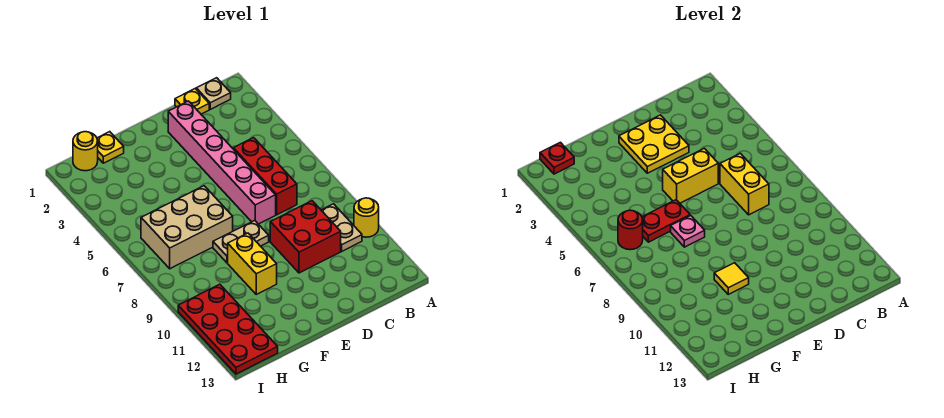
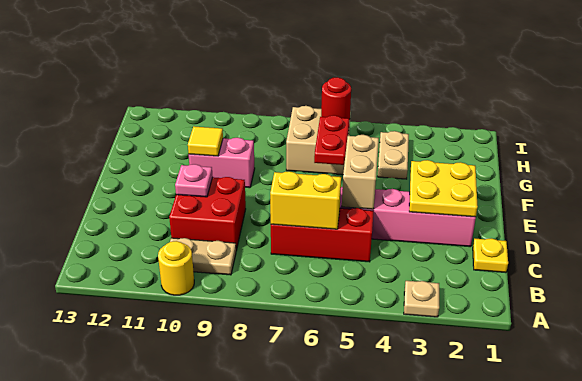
tan plate B1 level 1 -> tan plate A3 level 1
yellow brick D5:E5 level 2 -> tan brick D5:E5 level 2
tan plate E8:F8 level 1 -> tan plate G4:H4 level 1
tan brick F6:H7 level 1 -> tan brick G6:H7 level 1
pink plate F7 level 2 -> pink plate D10 level 2
yellow brick F9:F10 level 1 -> pink brick F9:F10 level 1
yellow plate G1 level 1 -> none
yellow round brick H1 level 1 -> none
red plate H1 level 2 -> none
red plate H10:I13 level 1 -> none

